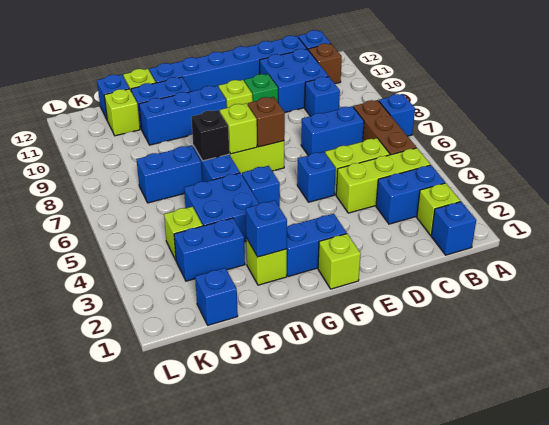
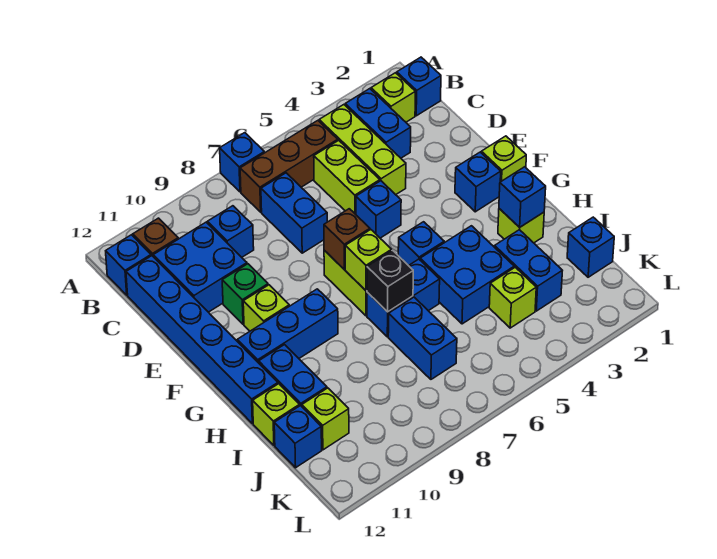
blue brick F2:G2 level 1 -> blue brick F2 level 1
blue brick G10:I10 level 1 -> blue brick G9:G11 level 1

